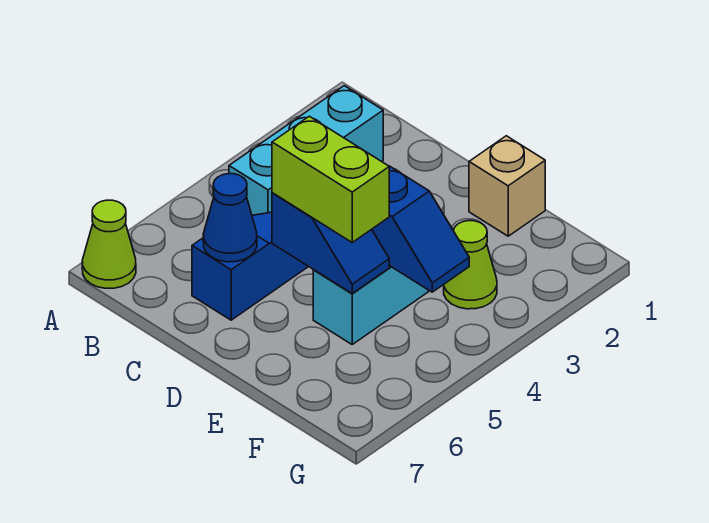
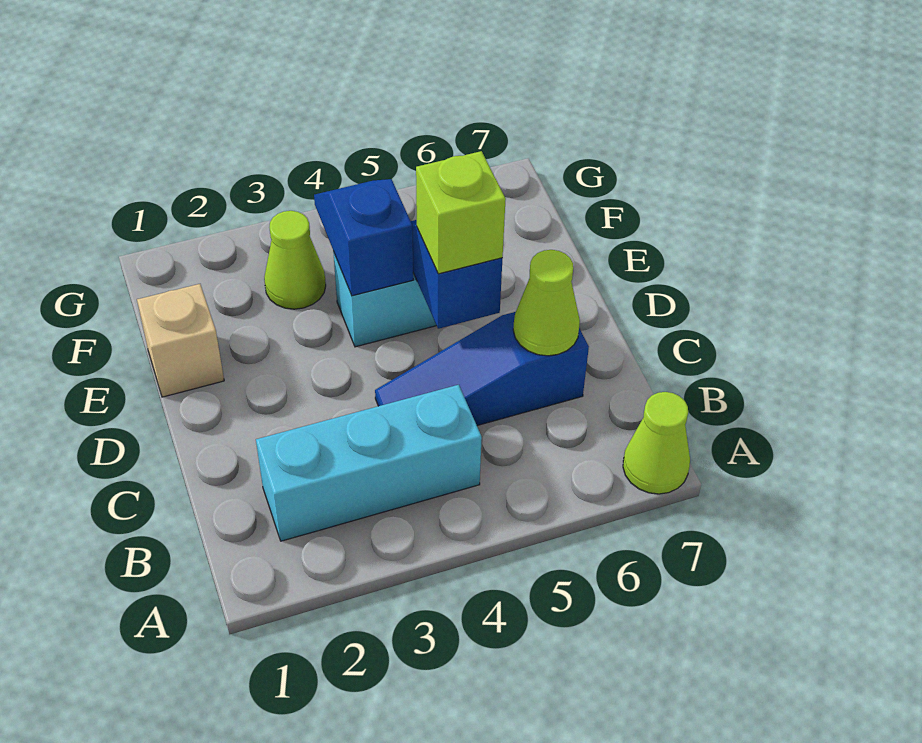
blue cone C6 level 2 -> lime cone C6 level 2
lime brick D5:E5 level 3 -> lime brick D5 level 3

